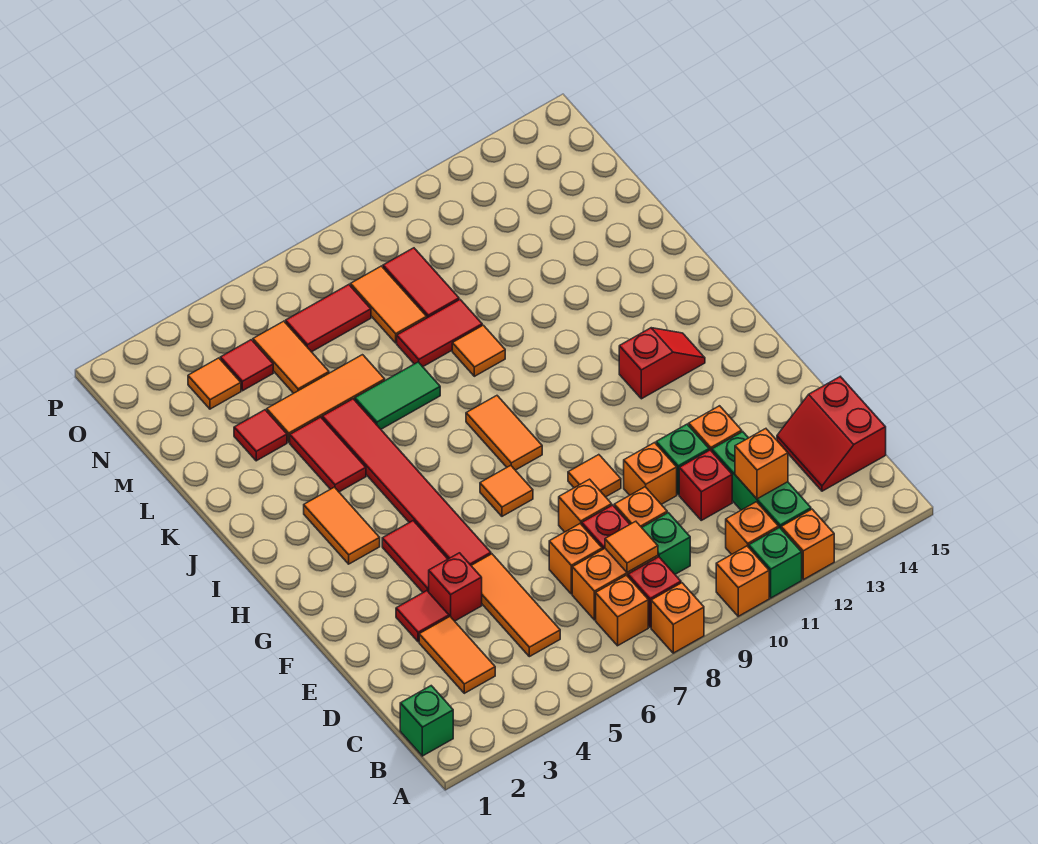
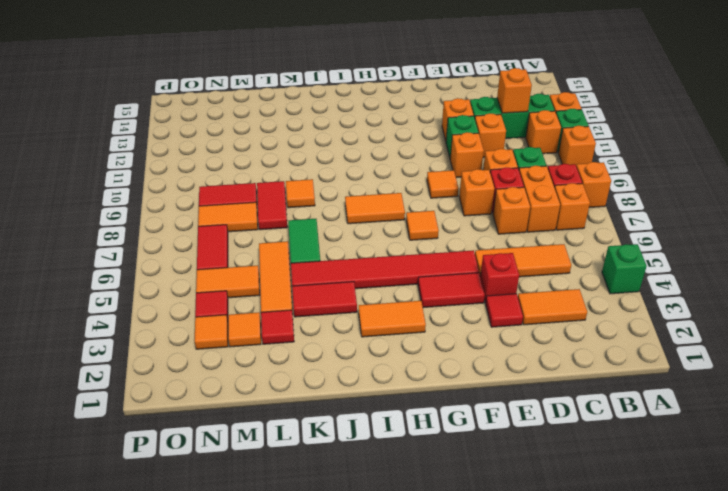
green brick B1 level 1 -> green brick A4 level 1
orange tile C8 level 2 -> orange tile M3 level 1
red slope C14:D15 level 1 top 15 -> none
red brick D11 level 1 -> orange brick D11 level 1
red slope H12:H13 level 1 top 12 -> none

